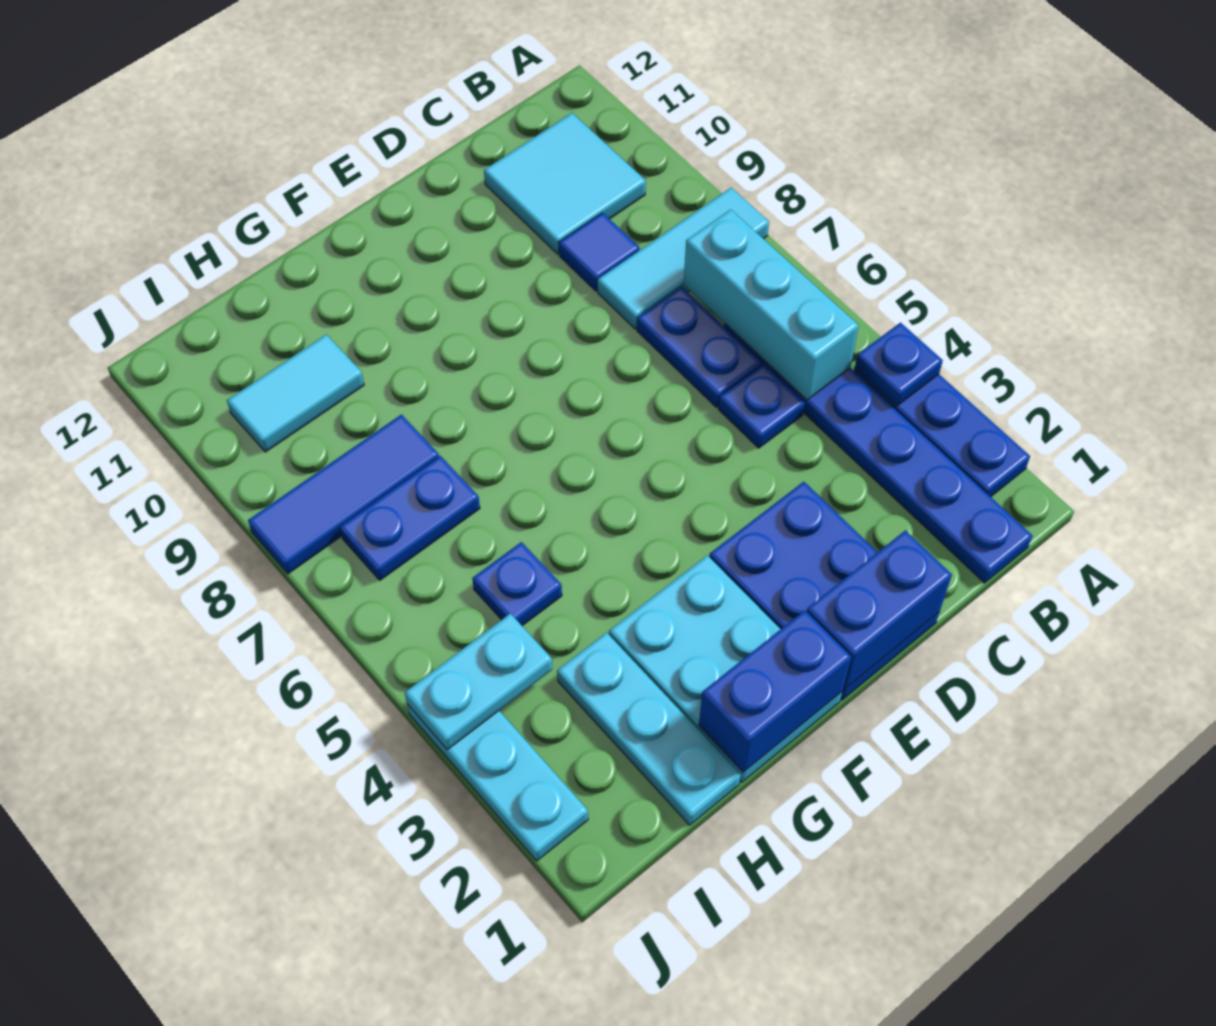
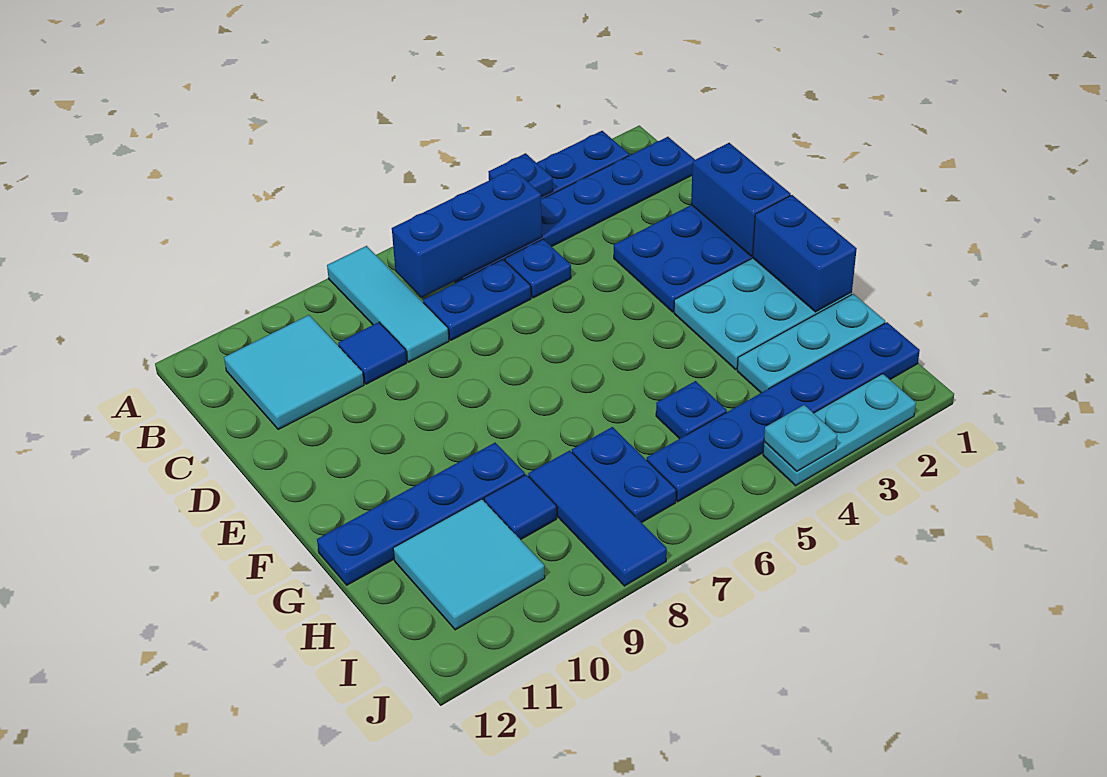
cyan brick B5:B7 level 2 -> blue brick B5:B7 level 2
none -> blue plate G9:G12 level 1
none -> blue tile H9 level 1
cyan tile H10:I10 level 1 -> cyan tile H10:I11 level 1
none -> blue plate I1:I6 level 1
cyan plate I4:J4 level 2 -> cyan plate J4 level 2

